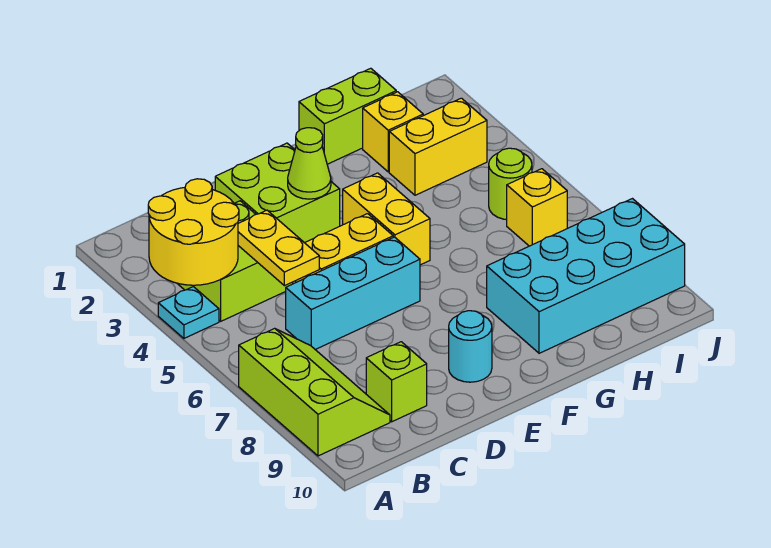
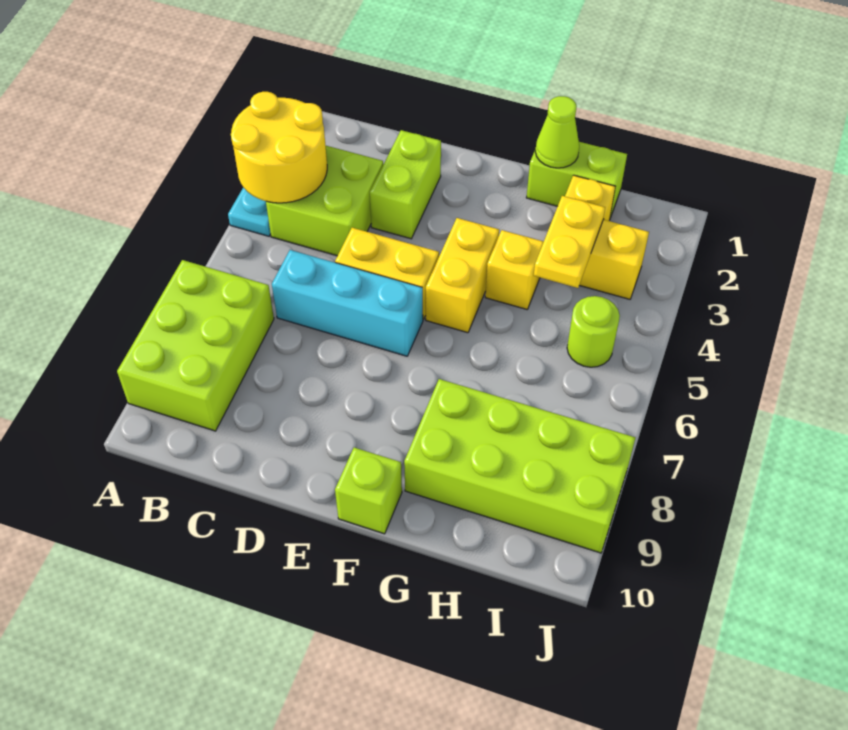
lime slope A7:B9 level 1 top A -> lime brick A7:B9 level 1
yellow plate C4:C5 level 2 -> yellow plate H3:H4 level 2
lime brick C9 level 1 -> lime brick F10 level 1
lime brick D2:E3 level 1 -> lime brick D2:D3 level 1
lime cone E3 level 2 -> lime cone G1 level 2
cyan round brick E9 level 1 -> none
cyan brick G8:J9 level 1 -> lime brick G8:J9 level 1
yellow brick I6 level 1 -> yellow brick G4 level 1

